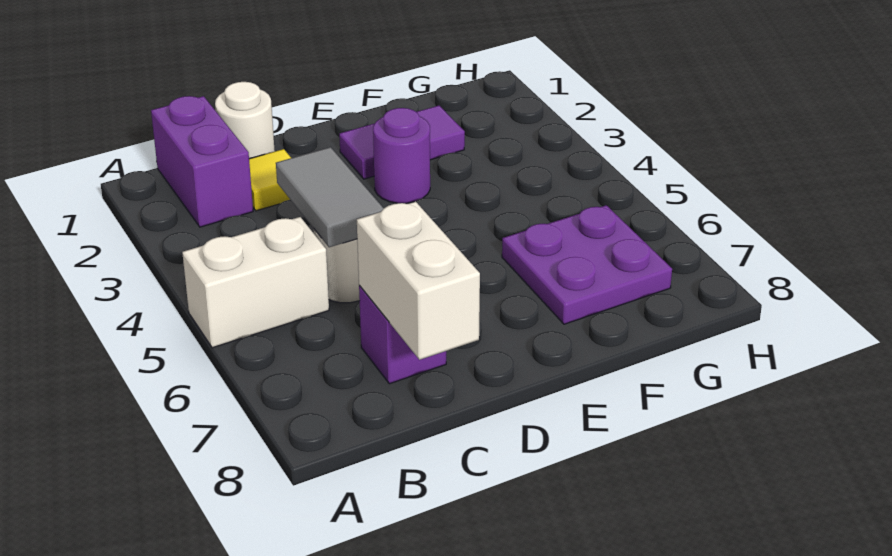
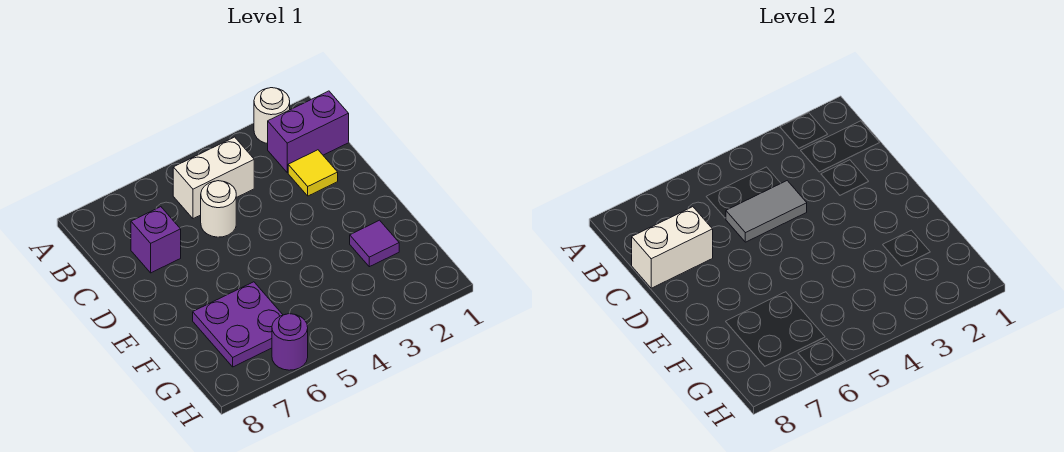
white brick A5:B5 level 1 -> white brick B4:B5 level 1
white round brick C1 level 1 -> white round brick A2 level 1
purple tile E2:F2 level 1 -> purple tile F2 level 1
purple round brick E3 level 1 -> purple round brick H6 level 1

